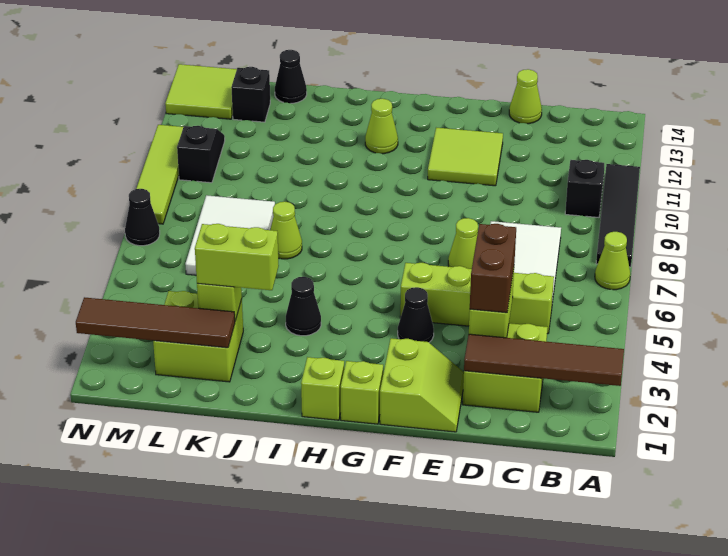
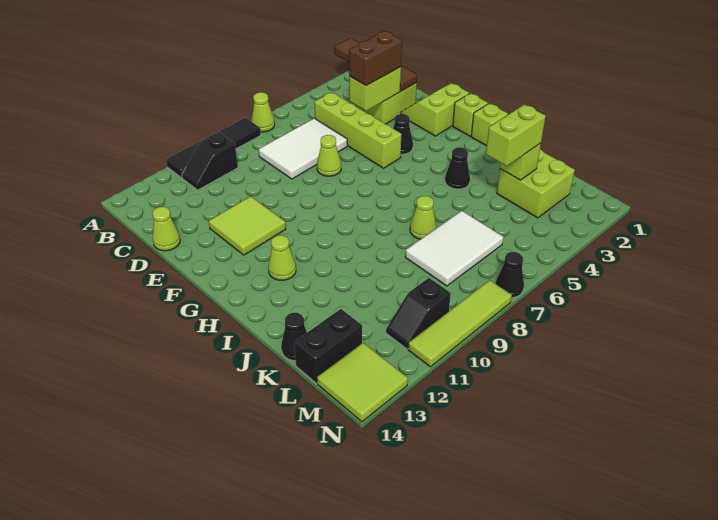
lime brick J3:K3 level 3 -> lime brick K3:K4 level 3
brown tile K2:N2 level 2 -> none
black brick L13 level 1 -> black brick L13:L14 level 1

